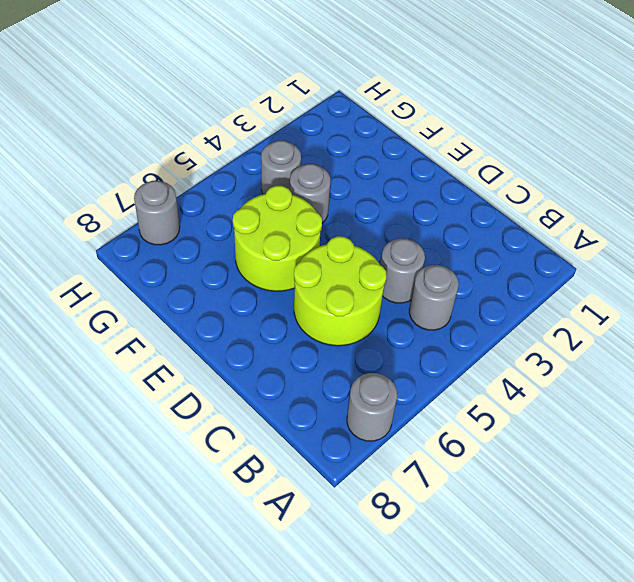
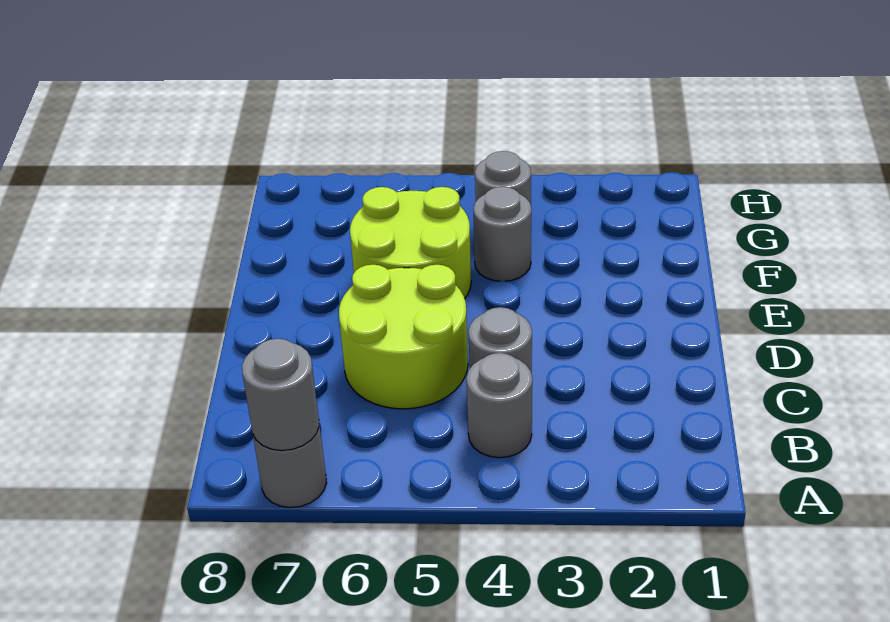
grey round brick H7 level 1 -> grey round brick A7 level 2

